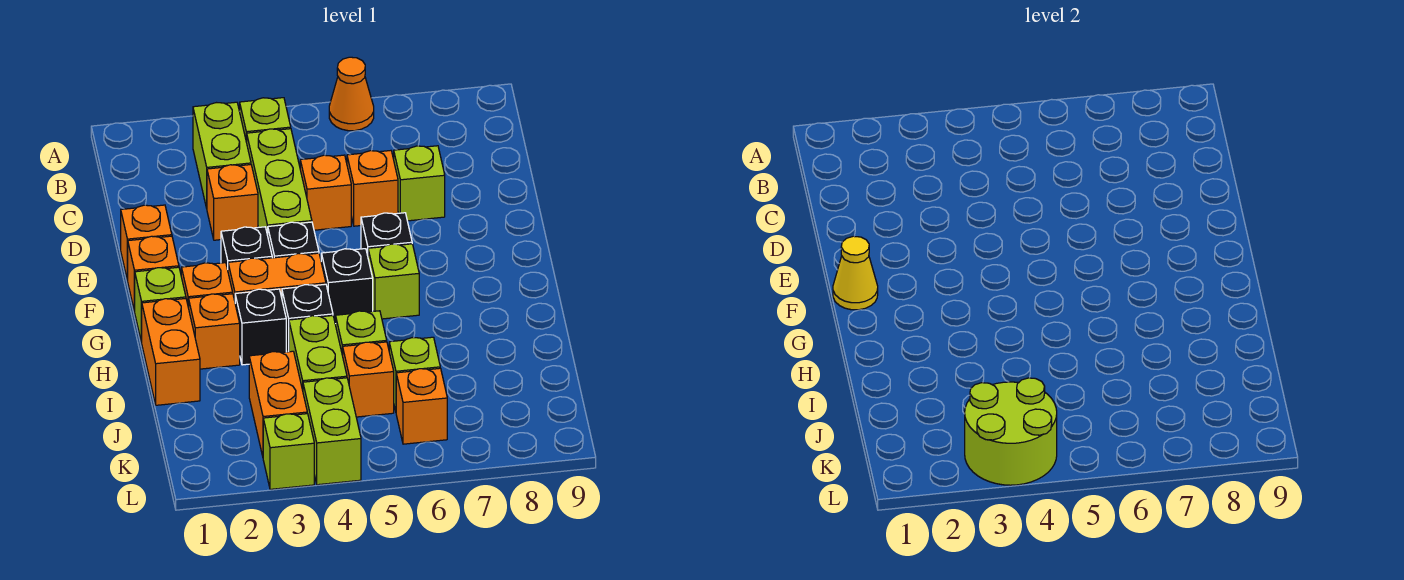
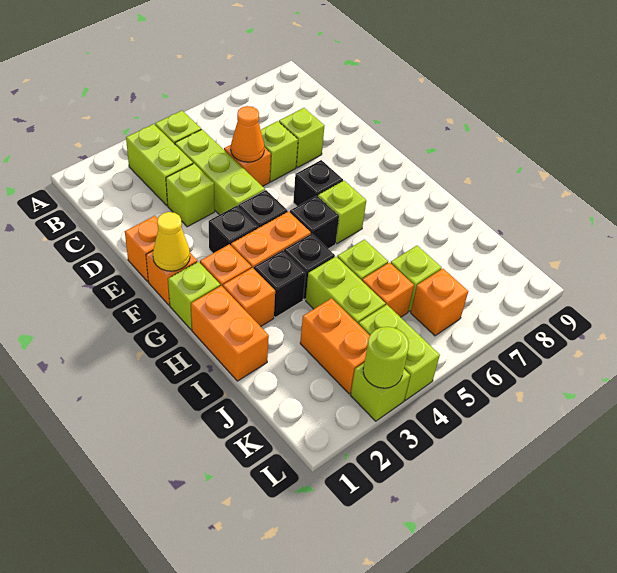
orange cone A6 level 1 -> orange cone D5 level 2
orange brick D3 level 1 -> lime brick D3 level 1
orange brick D6 level 1 -> lime brick D6 level 1
lime round brick K3:L4 level 2 -> lime round brick L3 level 2

